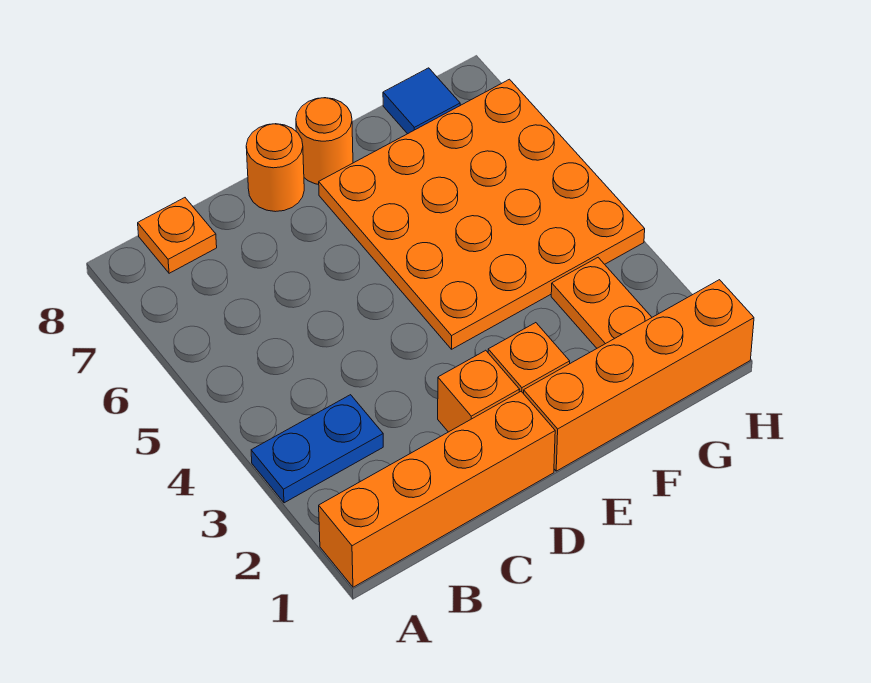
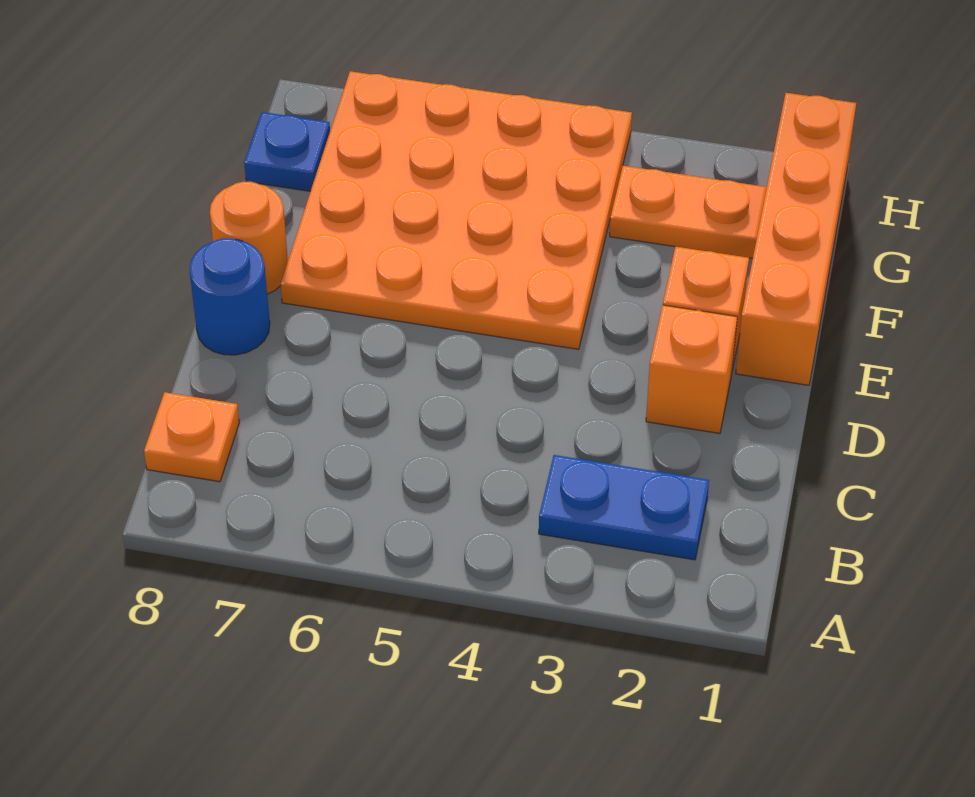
orange brick A1:D1 level 1 -> none
blue plate A3:B3 level 1 -> blue plate B2:B3 level 1
orange round brick D8 level 1 -> blue round brick D8 level 1
blue tile G8 level 1 -> blue plate G8 level 1

